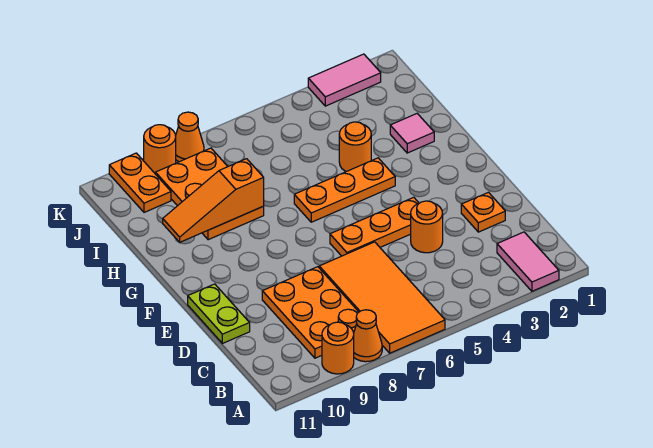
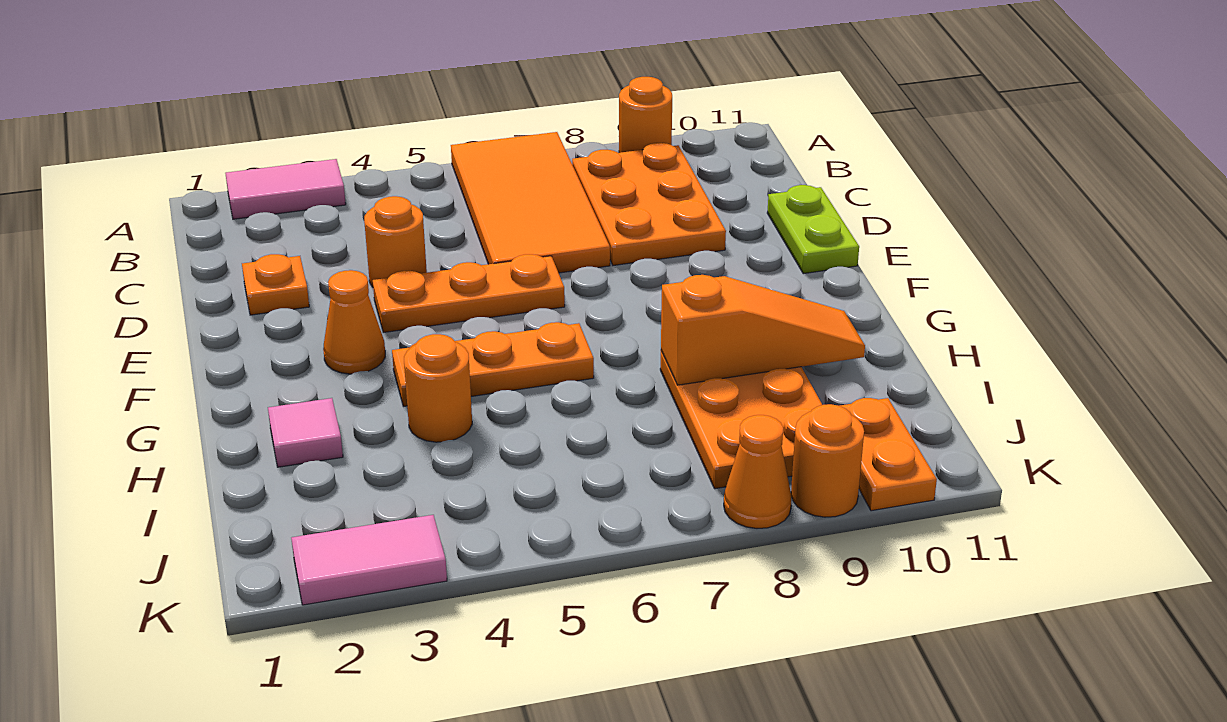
pink tile A2:B2 level 1 -> pink tile A2:A3 level 1
orange cone A8 level 1 -> orange cone F3 level 1

